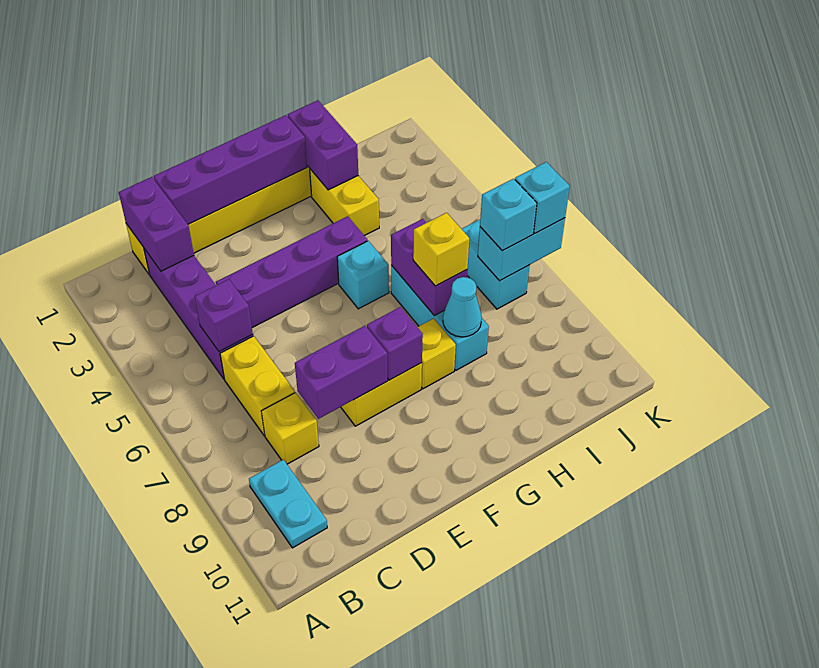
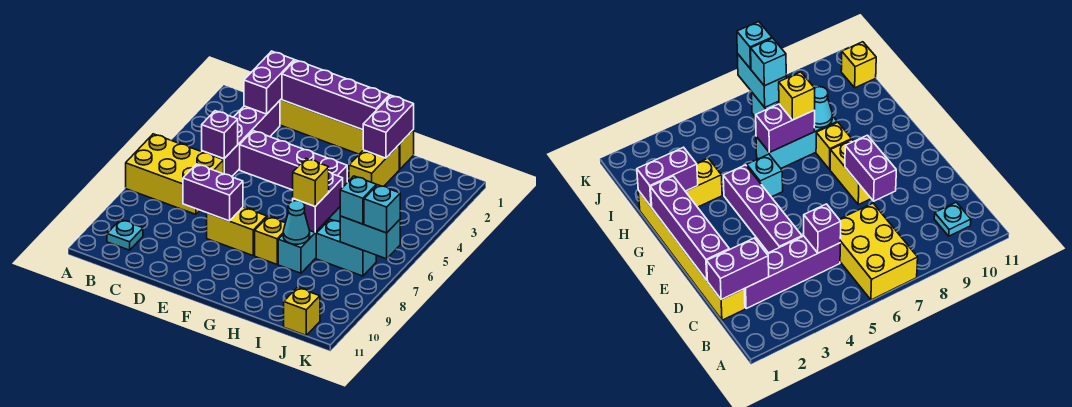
cyan plate B9:B10 level 1 -> cyan plate B10 level 1
yellow brick C6:C7 level 1 -> yellow brick A6:C7 level 1
yellow brick C8 level 1 -> yellow brick J11 level 1
purple brick F8 level 2 -> none
cyan brick J6:J7 level 1 -> cyan brick I7:J7 level 1

